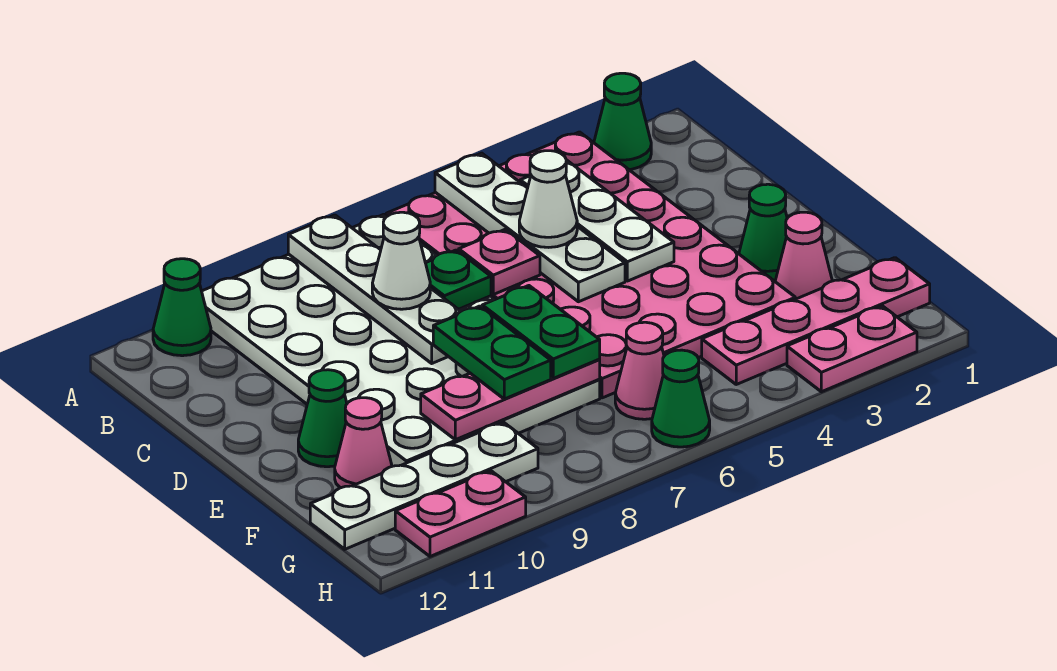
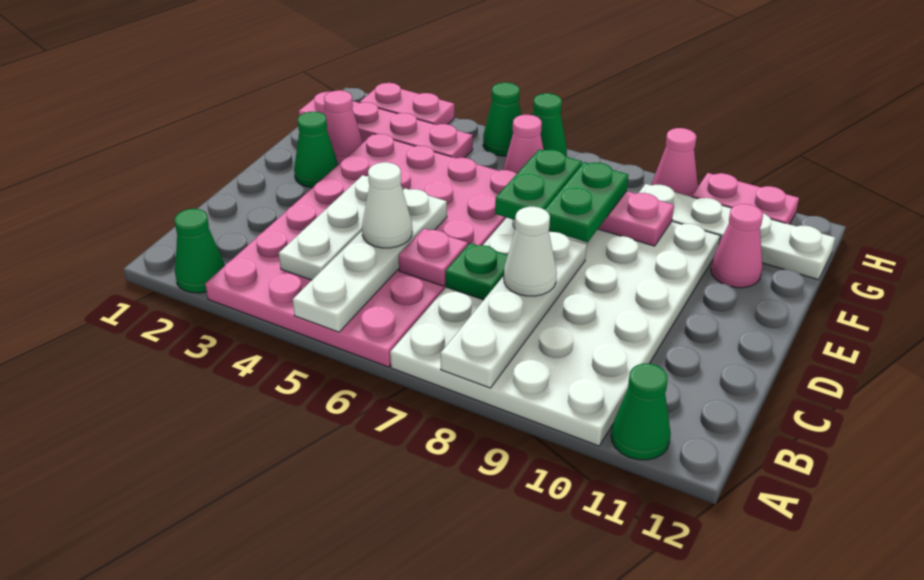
green cone E11 level 1 -> green cone H5 level 1
none -> pink cone H9 level 1

